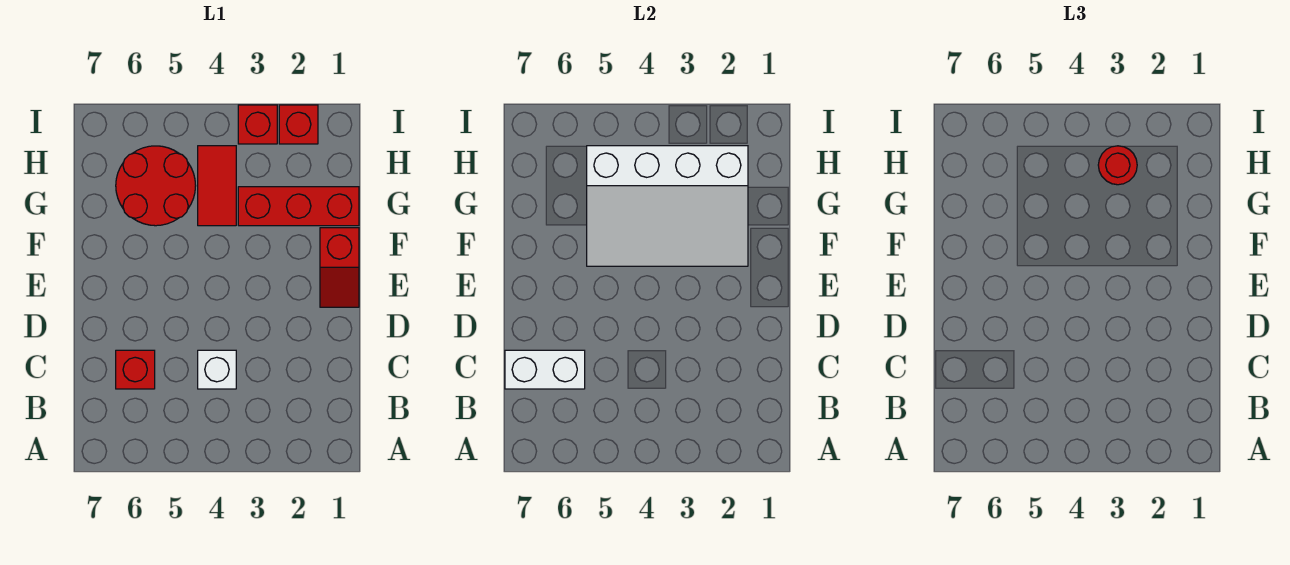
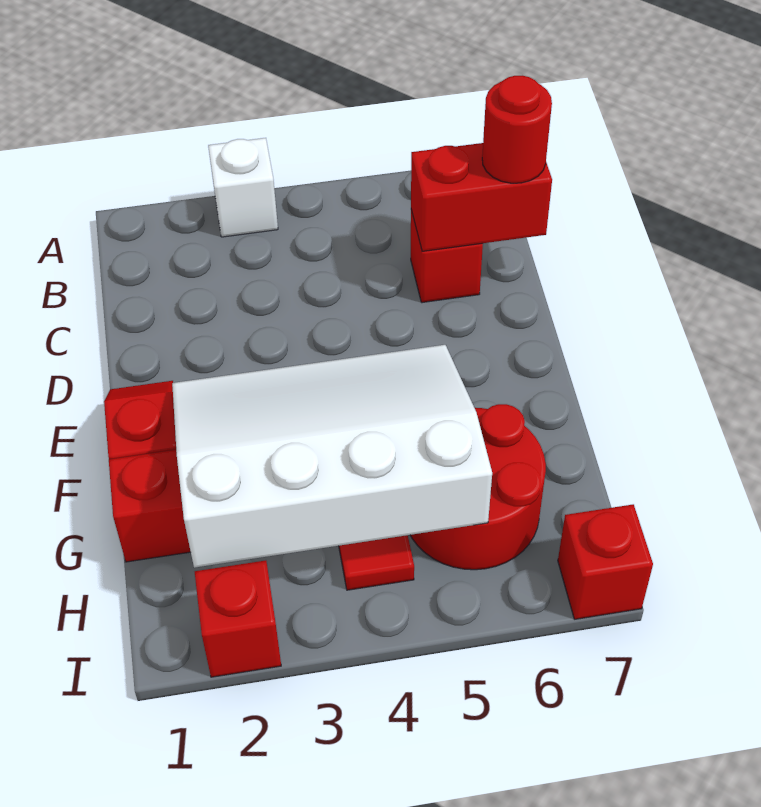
white brick C4 level 1 -> white brick A3 level 1
white brick C6:C7 level 2 -> red brick C6:C7 level 2
red round brick H3 level 3 -> red round brick C7 level 3
red brick I3 level 1 -> red brick I7 level 1

